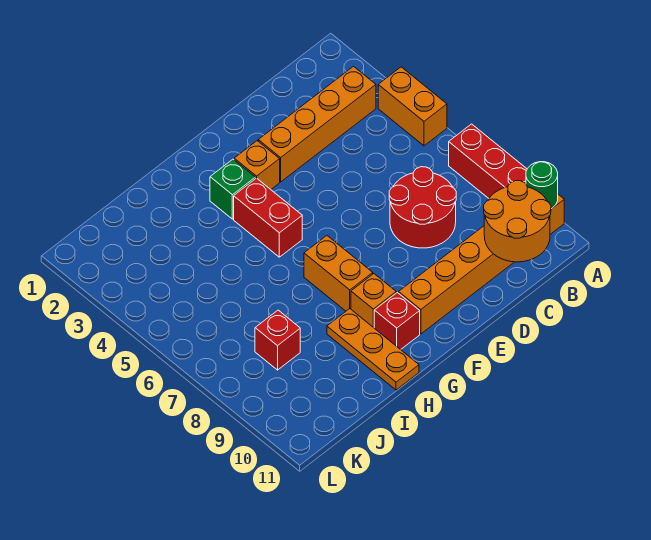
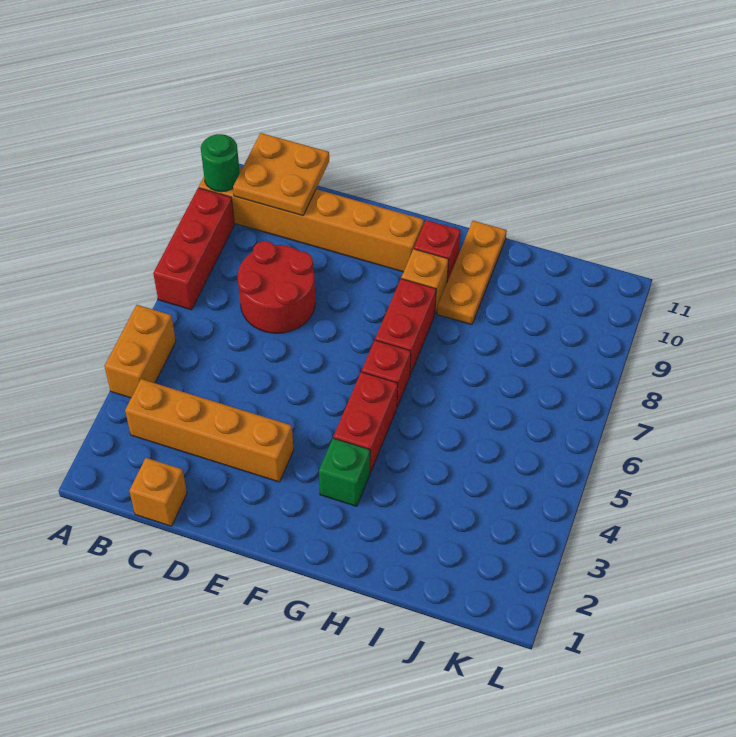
orange round brick B10:C11 level 2 -> orange plate B10:C11 level 2
orange brick F3 level 1 -> orange brick C1 level 1
orange brick G7:G8 level 1 -> red brick G7:G8 level 1
red brick J8 level 1 -> red brick G6 level 1

